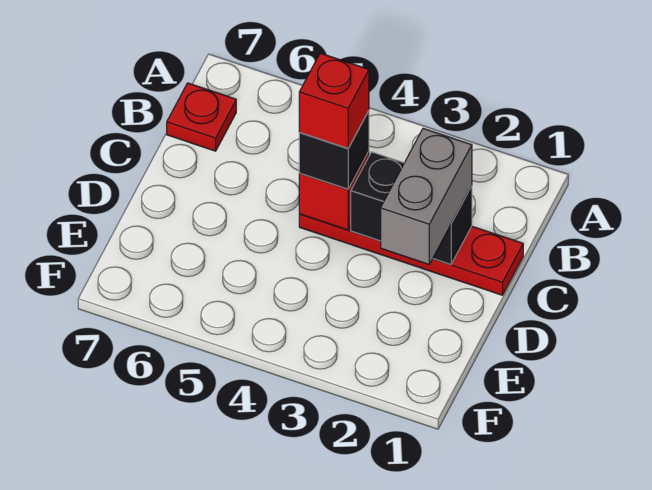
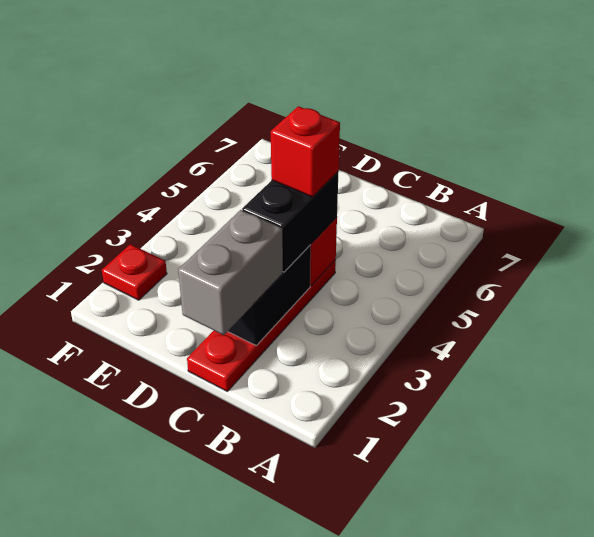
red plate B7 level 1 -> red plate F2 level 1
grey brick C2:D2 level 3 -> grey brick C1:C2 level 3
black brick C4 level 3 -> black brick C3:C4 level 3

